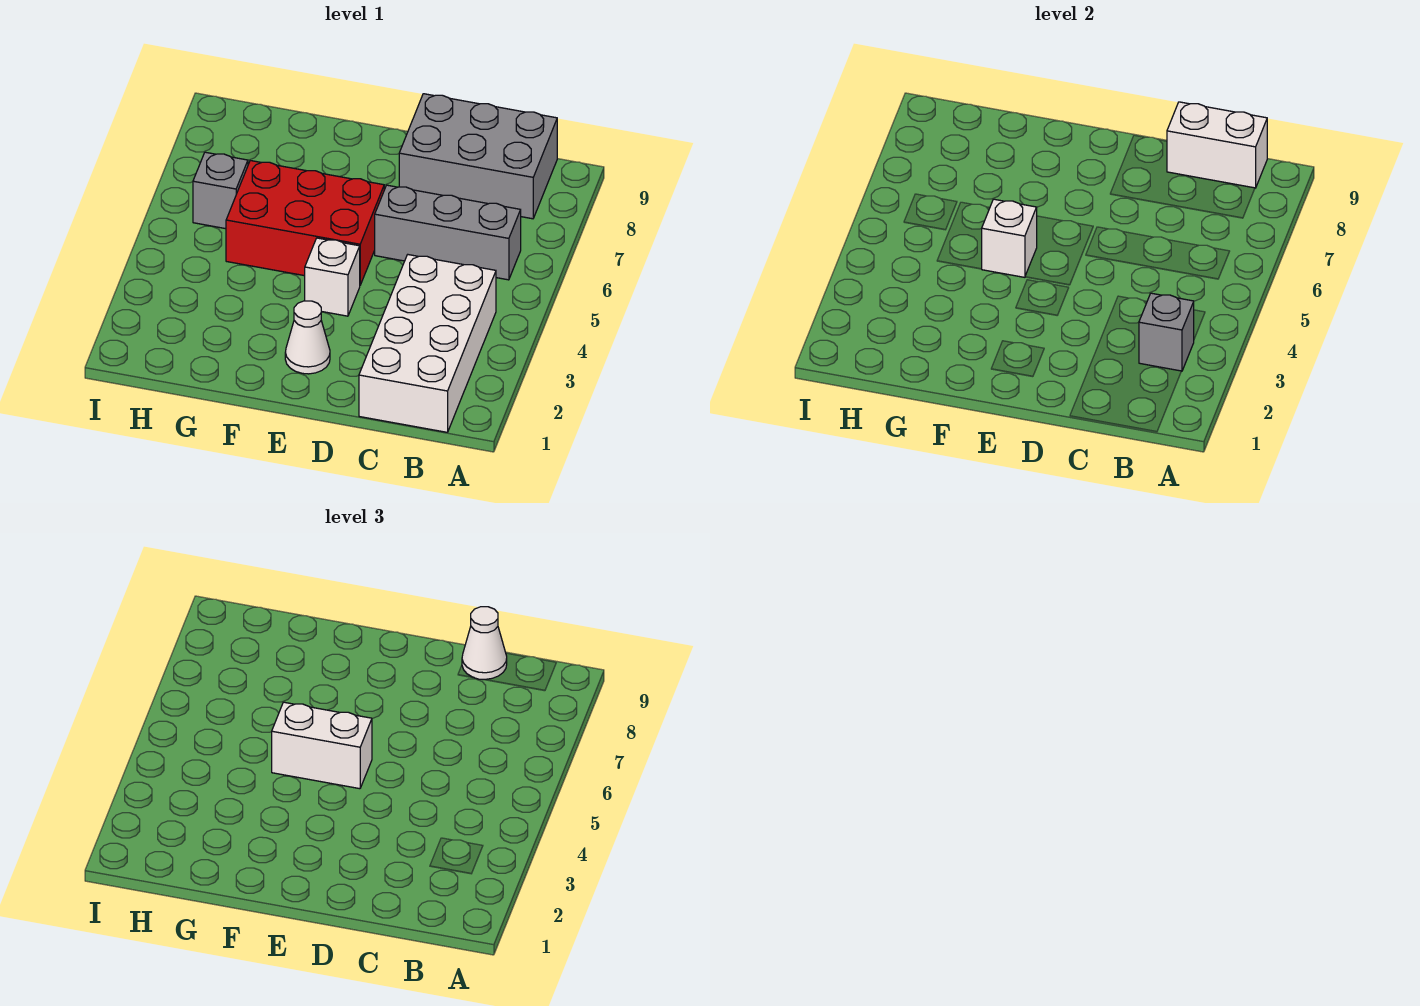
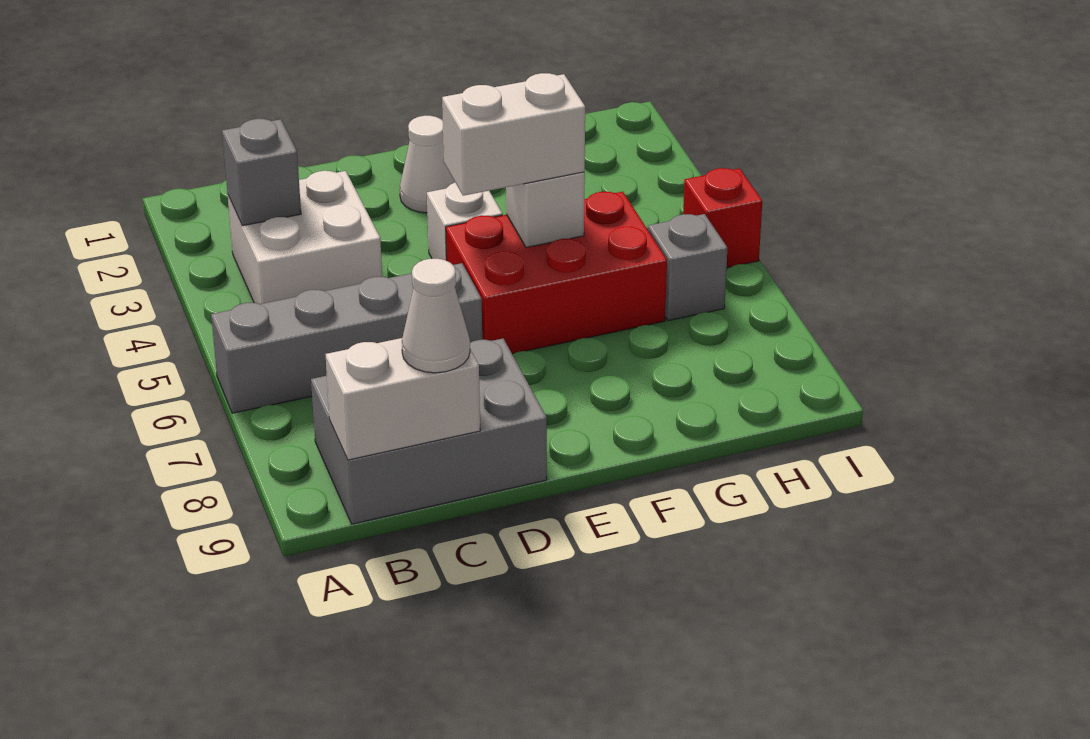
white brick B1:C4 level 1 -> white brick B3:C4 level 1
grey brick B6:D6 level 1 -> grey brick A6:D6 level 1
none -> red brick I5 level 1

